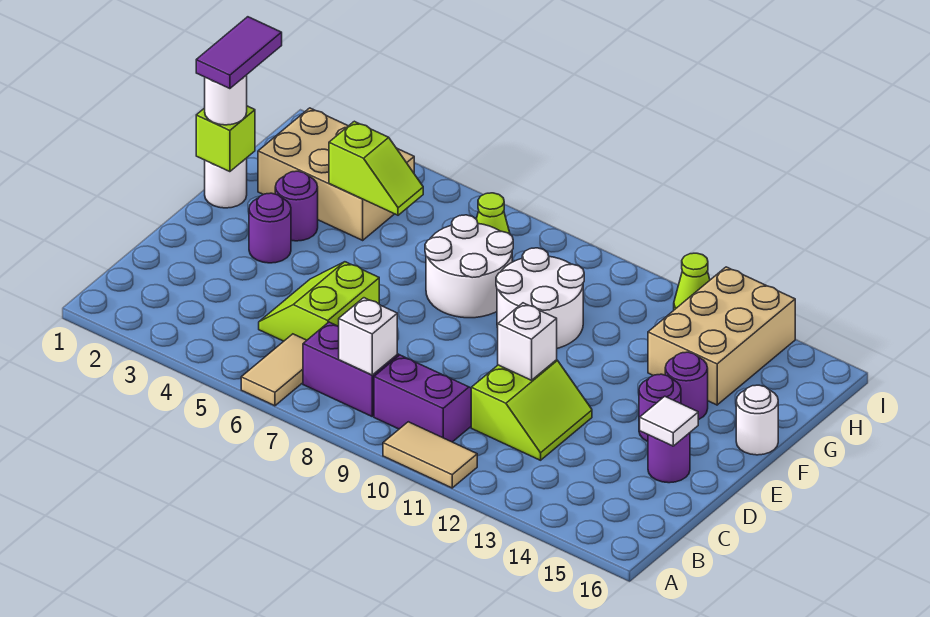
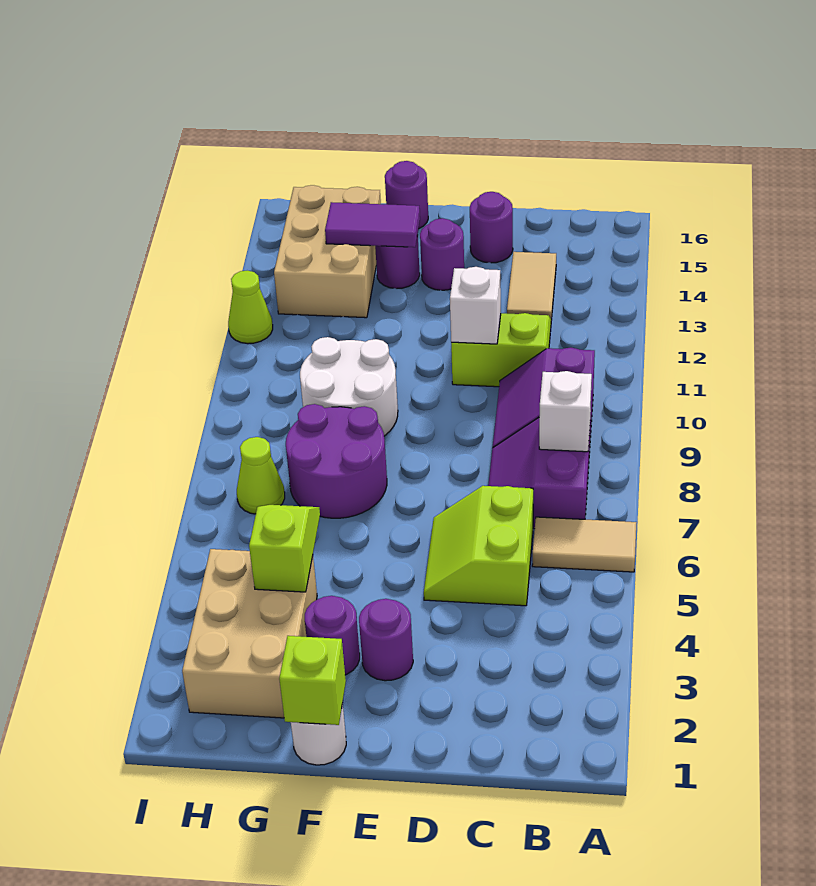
tan tile A10:A11 level 1 -> tan tile C13:C14 level 1
lime slope C5:D6 level 1 top 6 -> lime slope C5:D6 level 1 top C
white tile D15 level 2 -> none
white round brick F1 level 3 -> none
purple tile F1:G1 level 4 -> purple tile F14:G14 level 2
white round brick F7:G8 level 1 -> purple round brick F7:G8 level 1
white round brick F16 level 1 -> purple round brick F16 level 1
tan brick G13:I14 level 1 -> tan brick G13:H15 level 1

